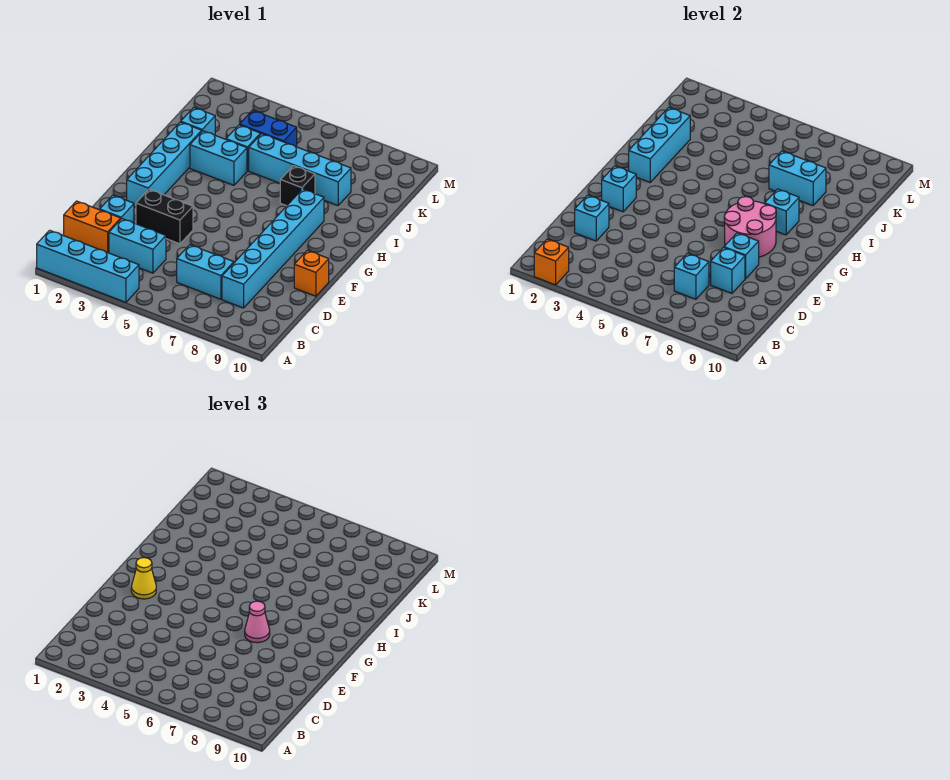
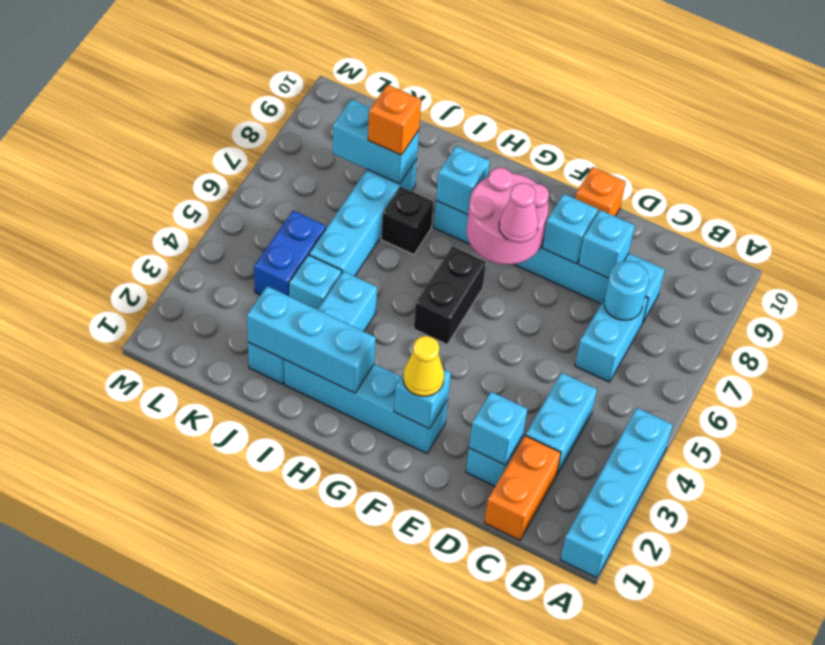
orange brick A2 level 2 -> orange brick J8 level 3
cyan brick C7 level 2 -> cyan round brick C7 level 2
black brick E3:E4 level 1 -> black brick G5:G6 level 1
cyan brick J7:J8 level 2 -> cyan brick J8:K8 level 2

